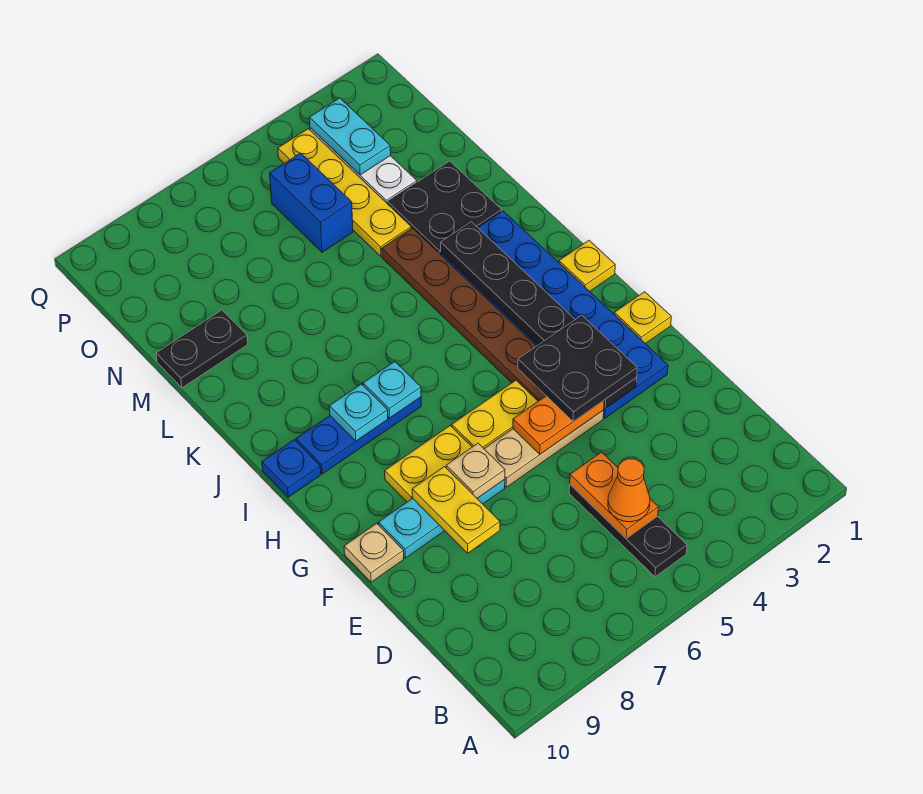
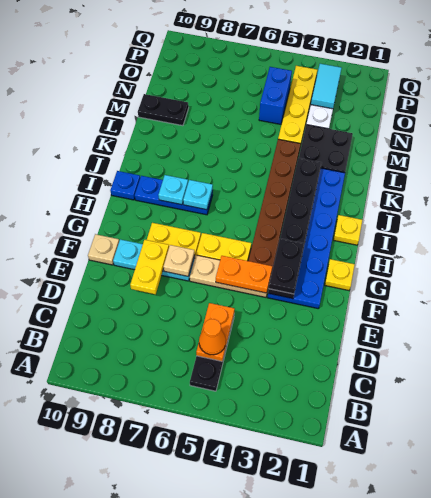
black plate F3:G4 level 3 -> black plate F3:G3 level 3
cyan plate O3:P3 level 2 -> cyan tile O3:P3 level 2

